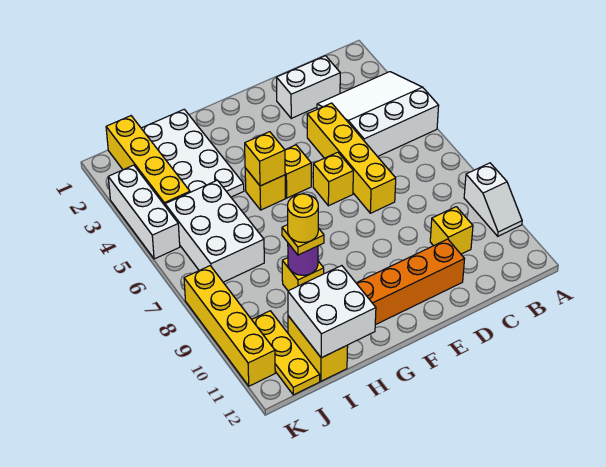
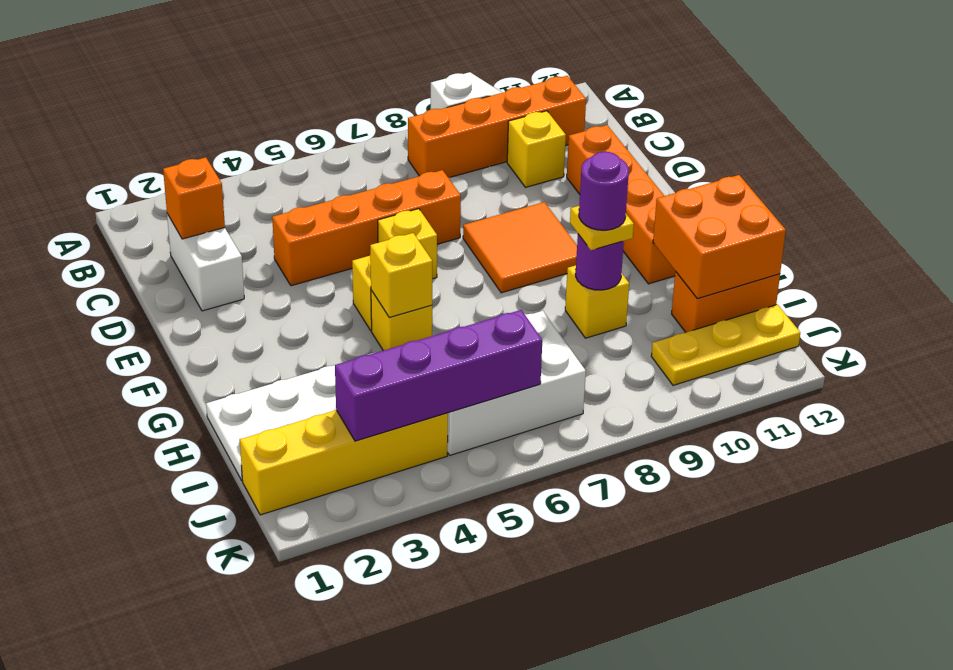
white slope A3:C5 level 1 top 5 -> none
none -> orange brick B8:B11 level 1
none -> orange brick C2 level 2
yellow brick D4:D7 level 1 -> orange brick D4:D7 level 1
none -> orange tile E8:F9 level 1
yellow round brick H9 level 4 -> purple round brick H9 level 4
white brick H11:I12 level 2 -> orange brick H11:I12 level 2
yellow brick I11:I12 level 1 -> orange brick I11:I12 level 1
none -> purple brick J3:J6 level 2
white brick K3:K5 level 1 -> none
yellow brick K8:K11 level 1 -> none

